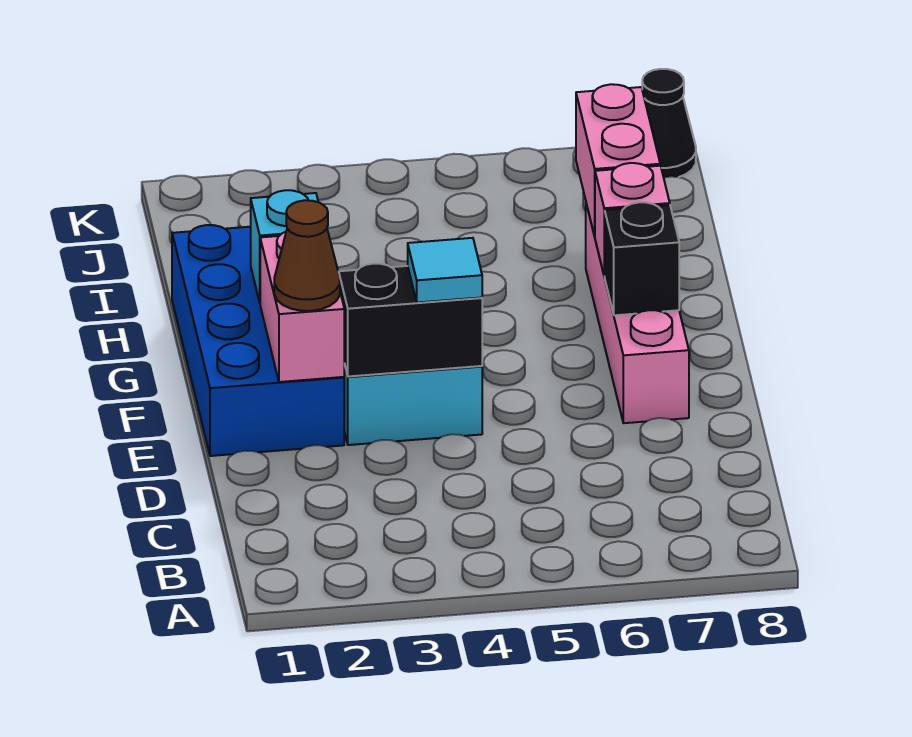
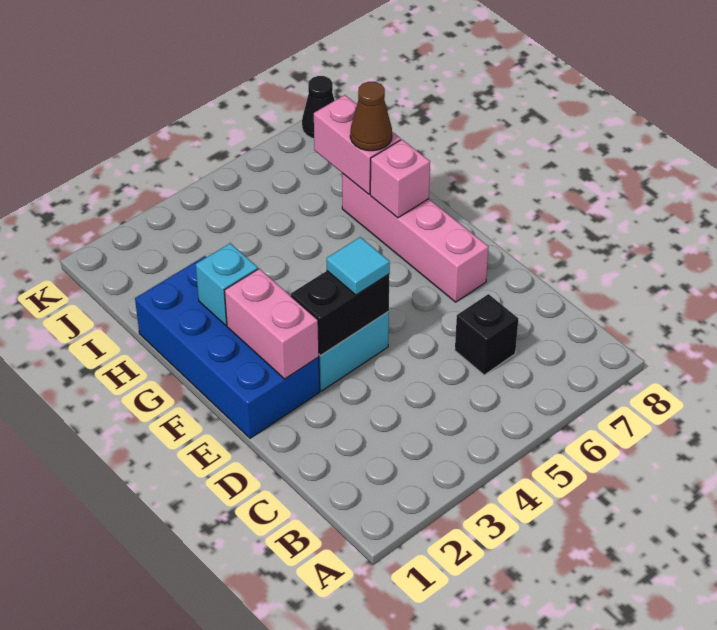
brown cone E2 level 3 -> brown cone H7 level 3
black brick F7 level 2 -> black brick C6 level 1

